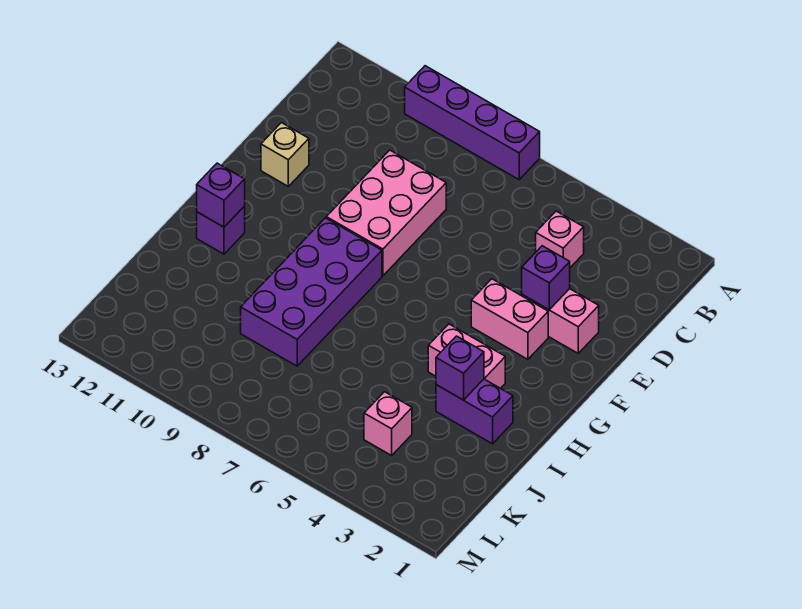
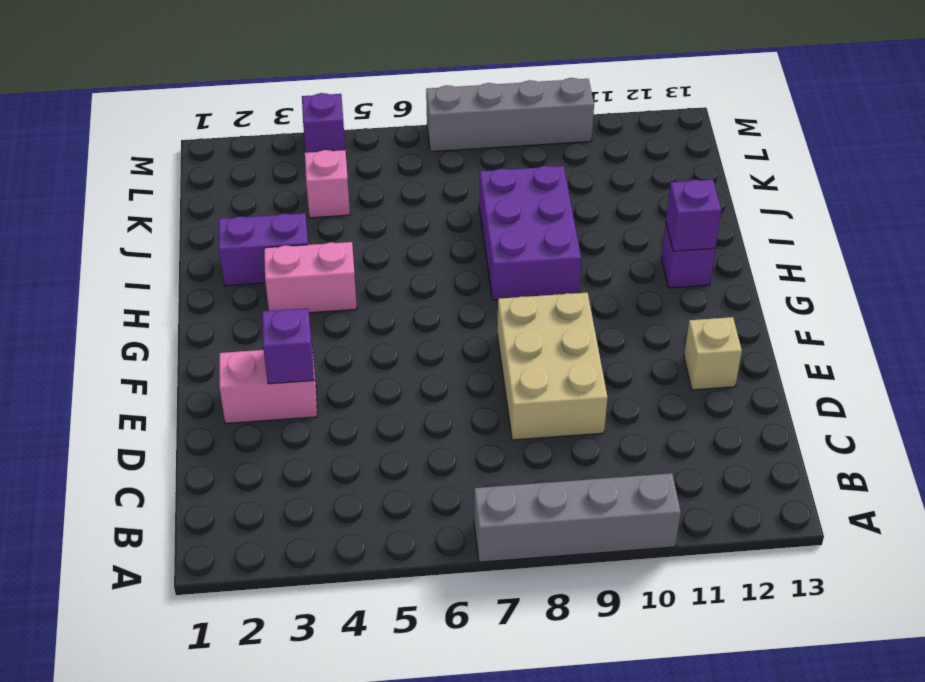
purple brick A7:A10 level 1 -> grey brick A7:A10 level 1
pink brick C4 level 1 -> none
pink brick D8:F9 level 1 -> tan brick D8:F9 level 1
pink brick F3:F4 level 1 -> none
purple brick G8:J9 level 1 -> purple brick H8:J9 level 1
purple brick I3 level 2 -> purple brick M4 level 1
none -> grey brick M7:M10 level 1

